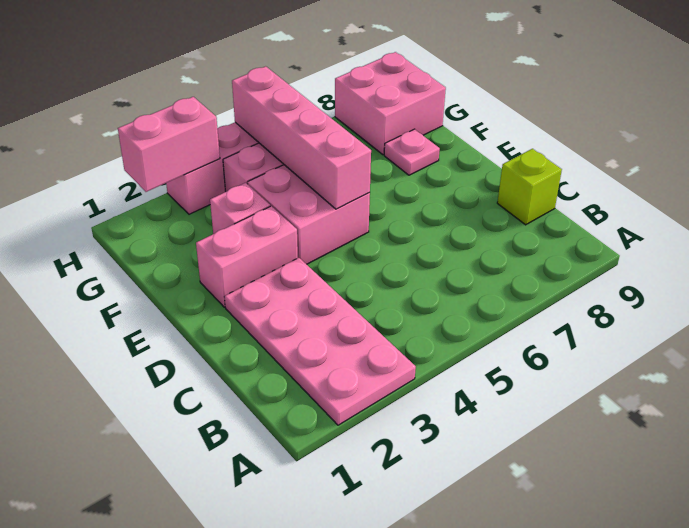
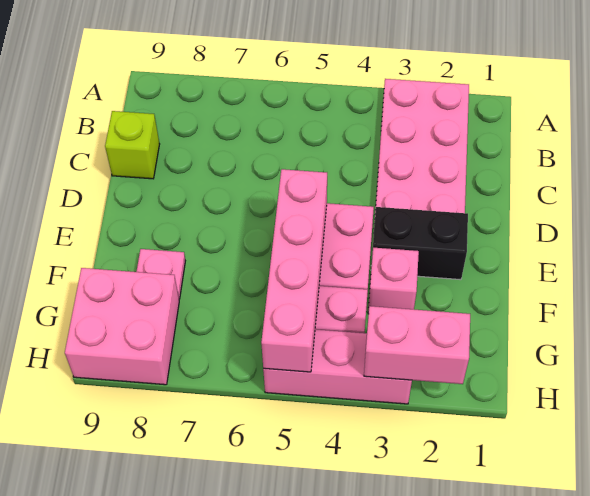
pink brick E2:E3 level 1 -> black brick E2:E3 level 1

